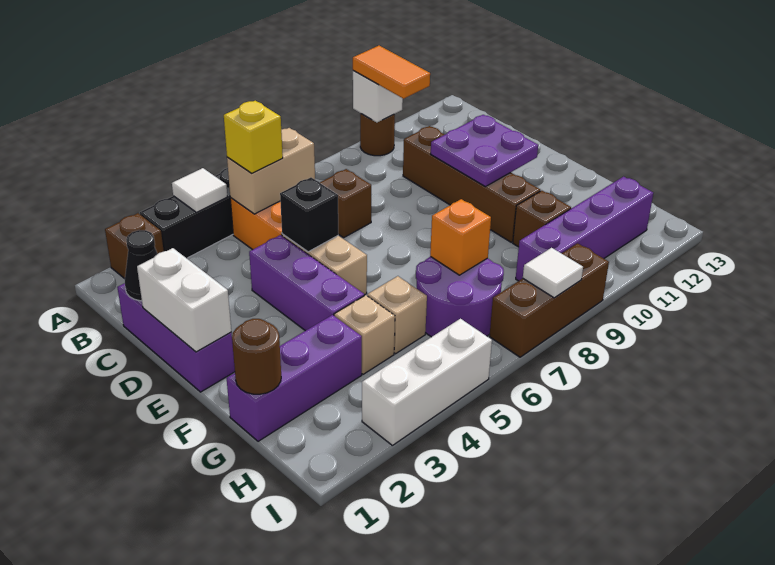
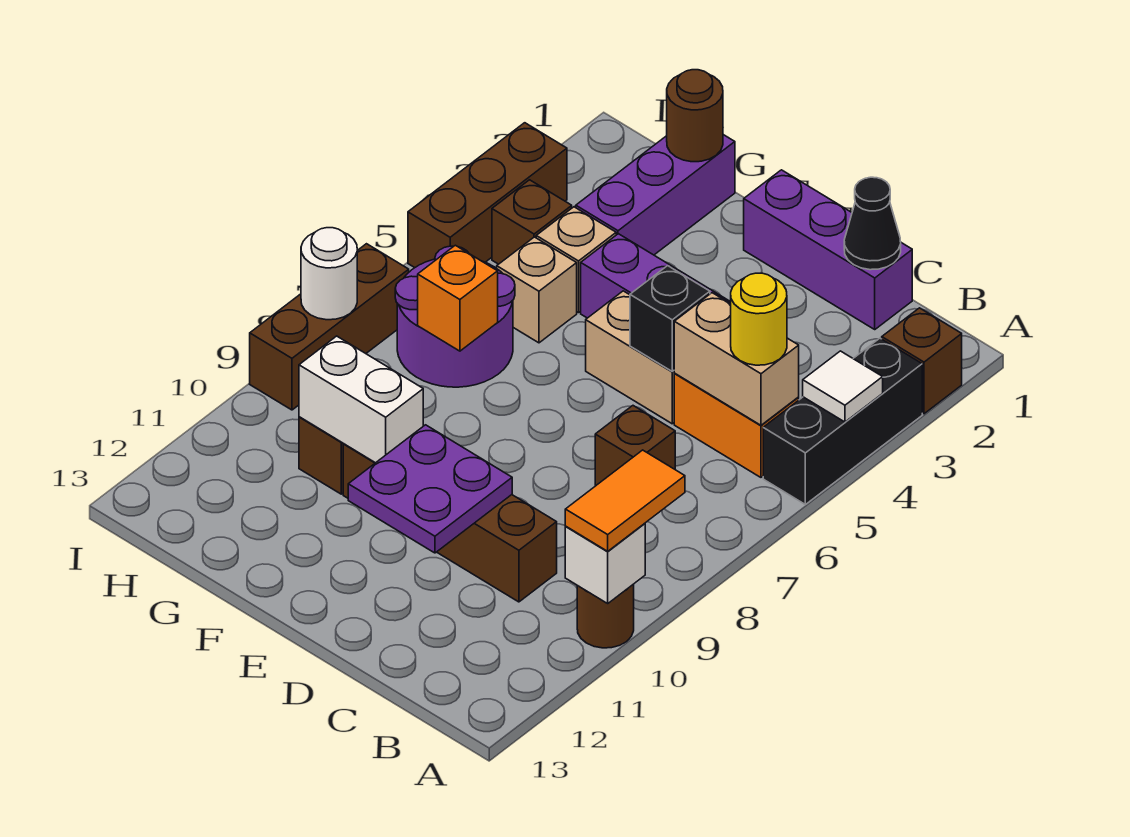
orange tile A10:B10 level 3 -> orange tile A9:A10 level 3
tan brick B5:B6 level 2 -> tan brick B5:C5 level 2
yellow brick B5 level 3 -> yellow round brick B5 level 3
white brick D1:E1 level 2 -> white brick F10:G10 level 2
none -> brown brick H4 level 1
purple brick H9:H12 level 1 -> none
white brick I3:I5 level 1 -> brown brick I3:I5 level 1
white tile I8 level 2 -> white round brick I8 level 2

